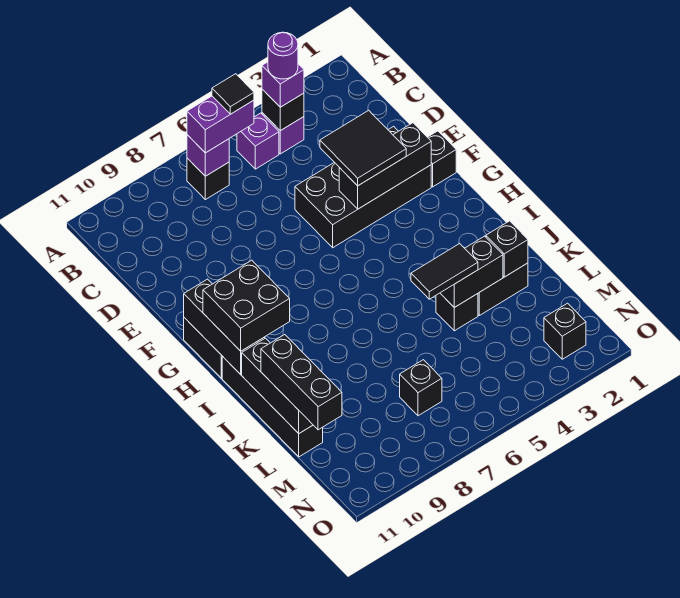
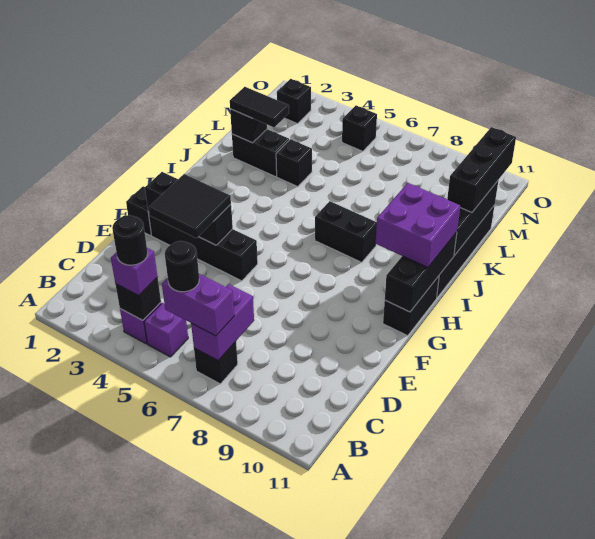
purple round brick B4 level 4 -> black round brick B4 level 4
black tile B6 level 4 -> black round brick B6 level 4
purple brick B7 level 2 -> purple brick B7:C7 level 2
black brick E2:F5 level 1 -> black brick F2:F5 level 1
black brick H10:I11 level 3 -> purple brick H10:I11 level 3
black brick K3:K4 level 2 -> black brick I7:I8 level 1
black tile K4:K5 level 3 -> black tile K2:K3 level 3
black brick M7 level 1 -> black brick N5 level 1

